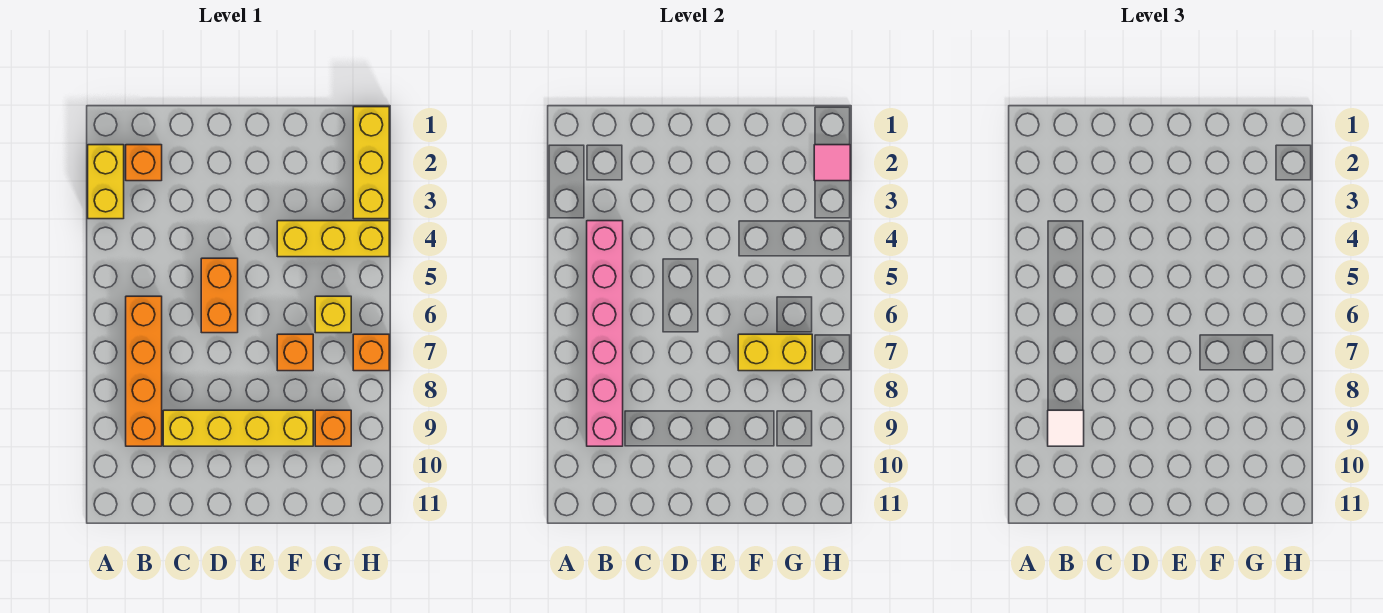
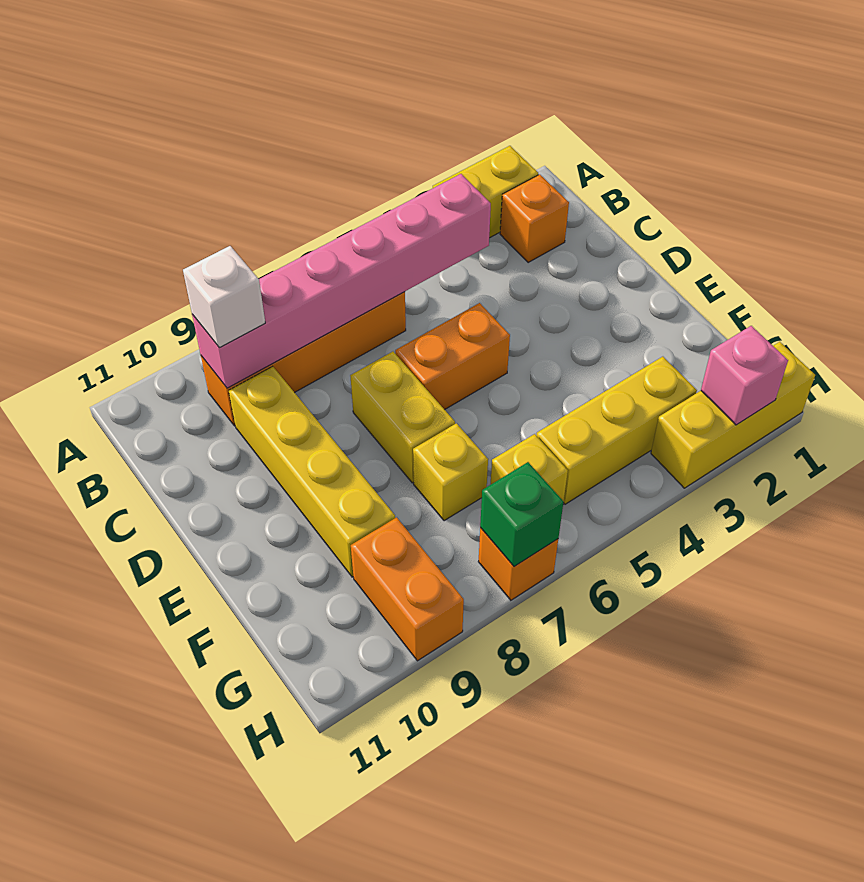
white tile B9 level 3 -> white brick B9 level 3
yellow brick F4:H4 level 1 -> yellow brick G3:G5 level 1
orange brick F7 level 1 -> yellow brick F7 level 1
yellow brick F7:G7 level 2 -> yellow brick D7:E7 level 1
orange brick G9 level 1 -> orange brick G9:H9 level 1
pink tile H2 level 2 -> pink brick H2 level 2
none -> green brick H7 level 2

